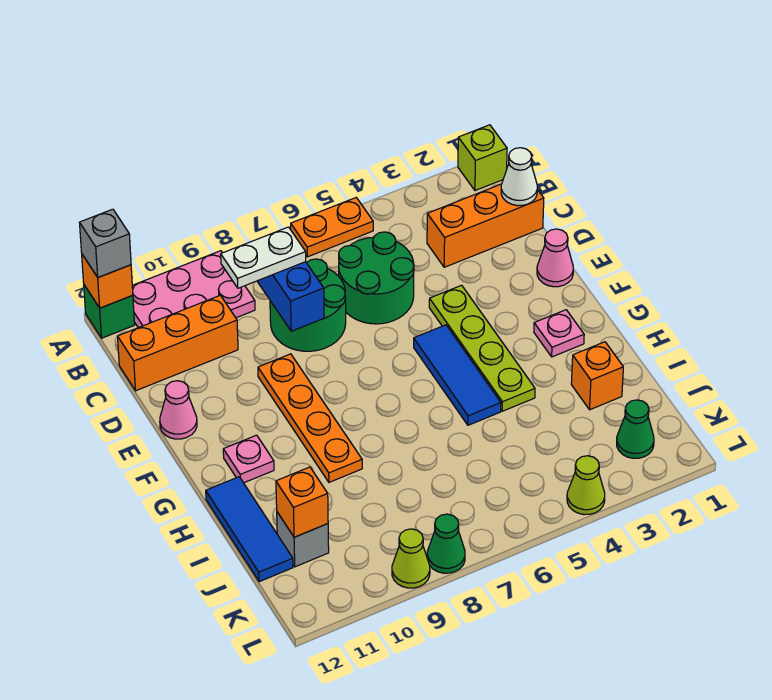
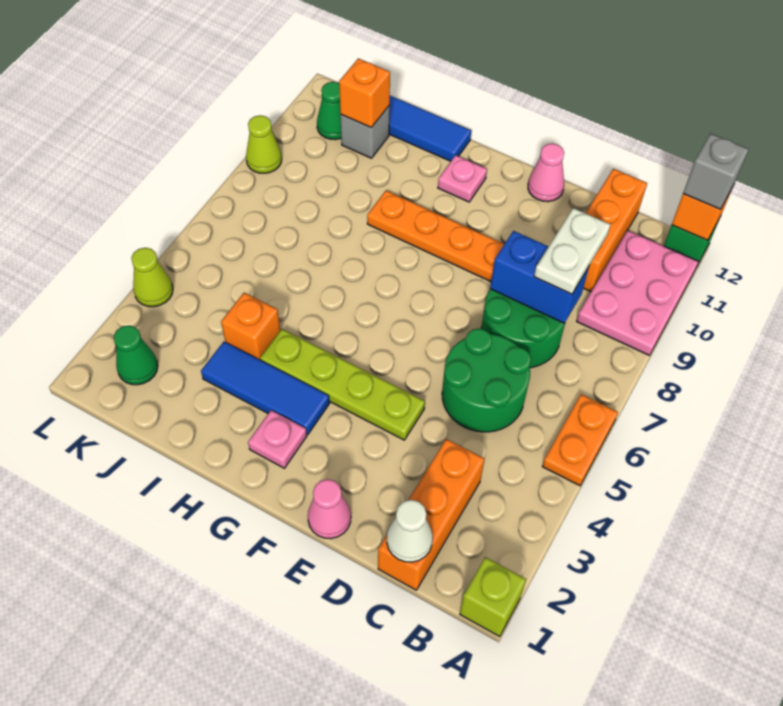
blue tile F5:H5 level 1 -> blue tile G3:I3 level 1
orange brick I2 level 1 -> orange brick I4 level 1
green cone L8 level 1 -> green cone K11 level 1

